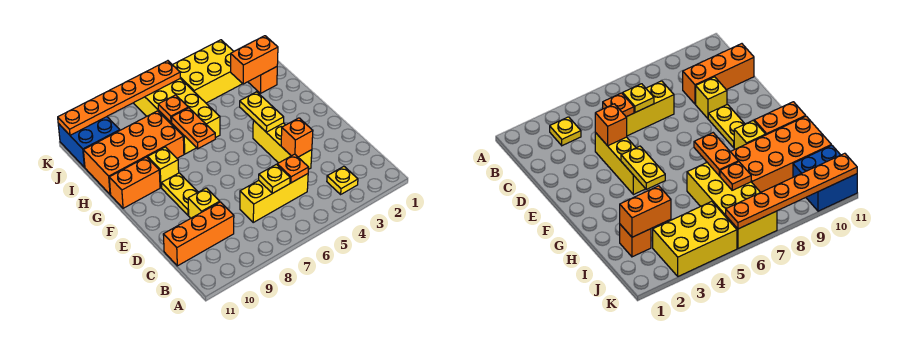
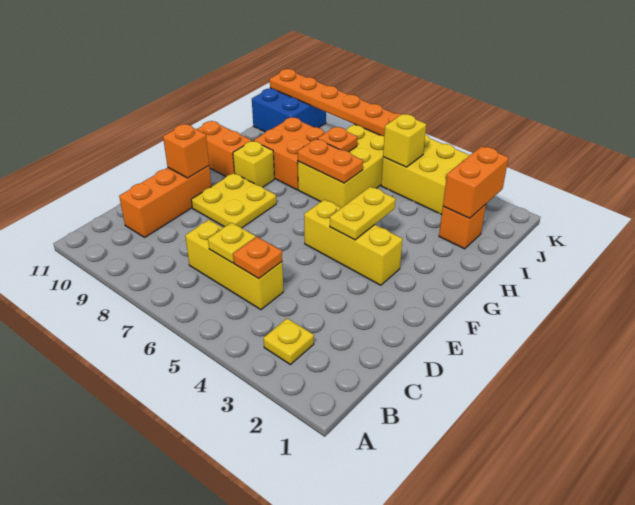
orange brick C9:C11 level 1 -> orange brick C10:E10 level 1
yellow brick D4:F4 level 1 -> yellow brick F3:F5 level 1
orange brick D4 level 2 -> orange brick E10 level 2
yellow brick D9 level 1 -> yellow brick J5 level 2
yellow plate E9:F9 level 1 -> yellow plate E8:F9 level 1
orange plate G7:H7 level 2 -> orange plate H6:H7 level 2
orange brick H8:I11 level 1 -> orange brick H8:I9 level 1
orange brick I2:I3 level 2 -> orange brick I2:J2 level 2

